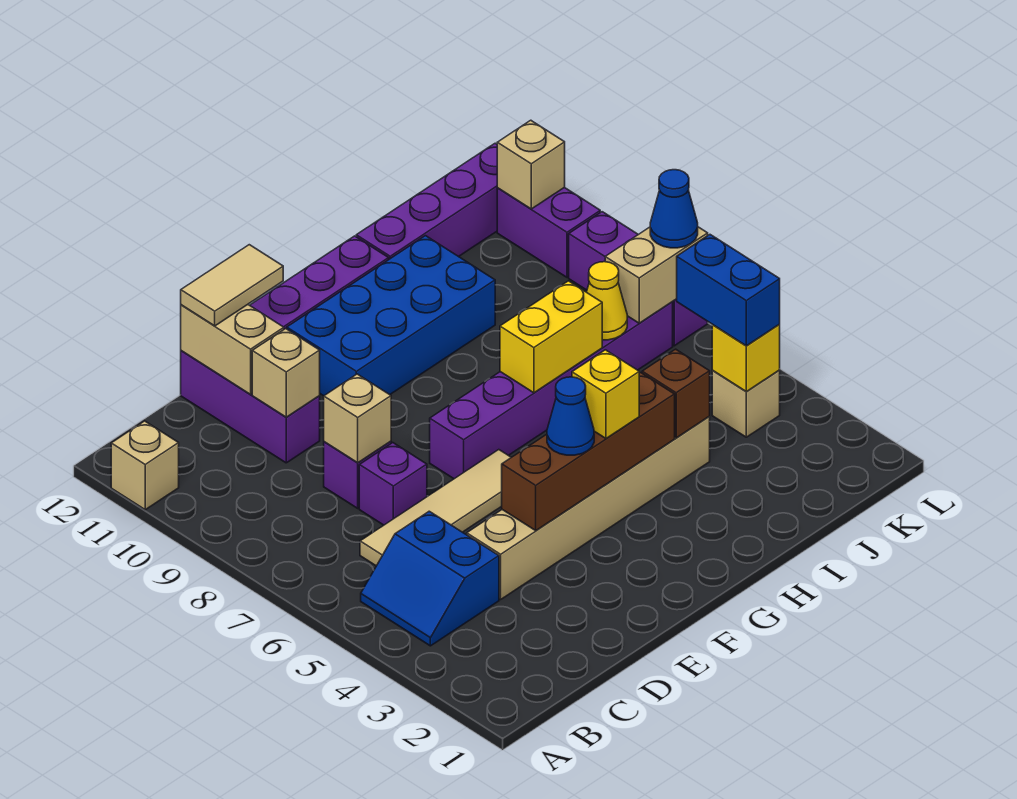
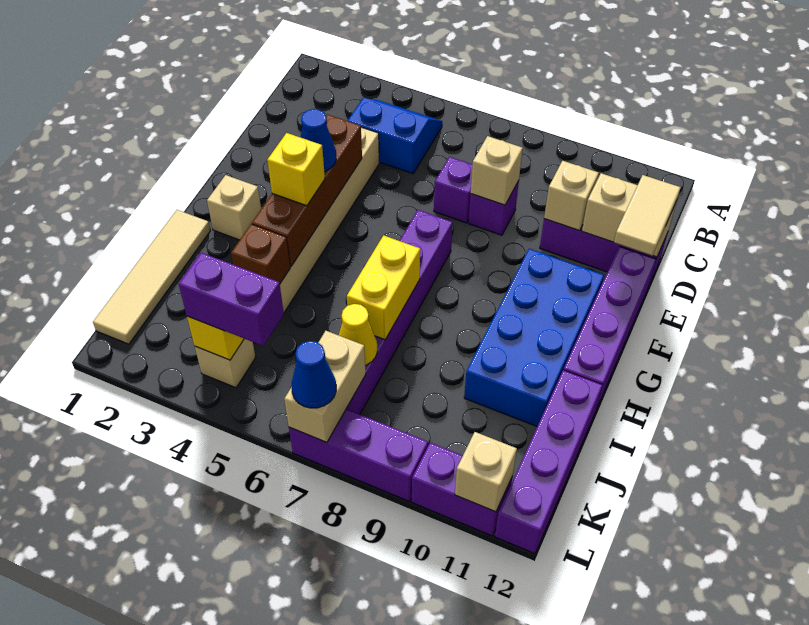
tan brick A11 level 1 -> tan brick G2 level 1
tan tile C6:F6 level 1 -> tan tile H1:K1 level 1
blue brick K4:K5 level 3 -> purple brick K4:K5 level 3

